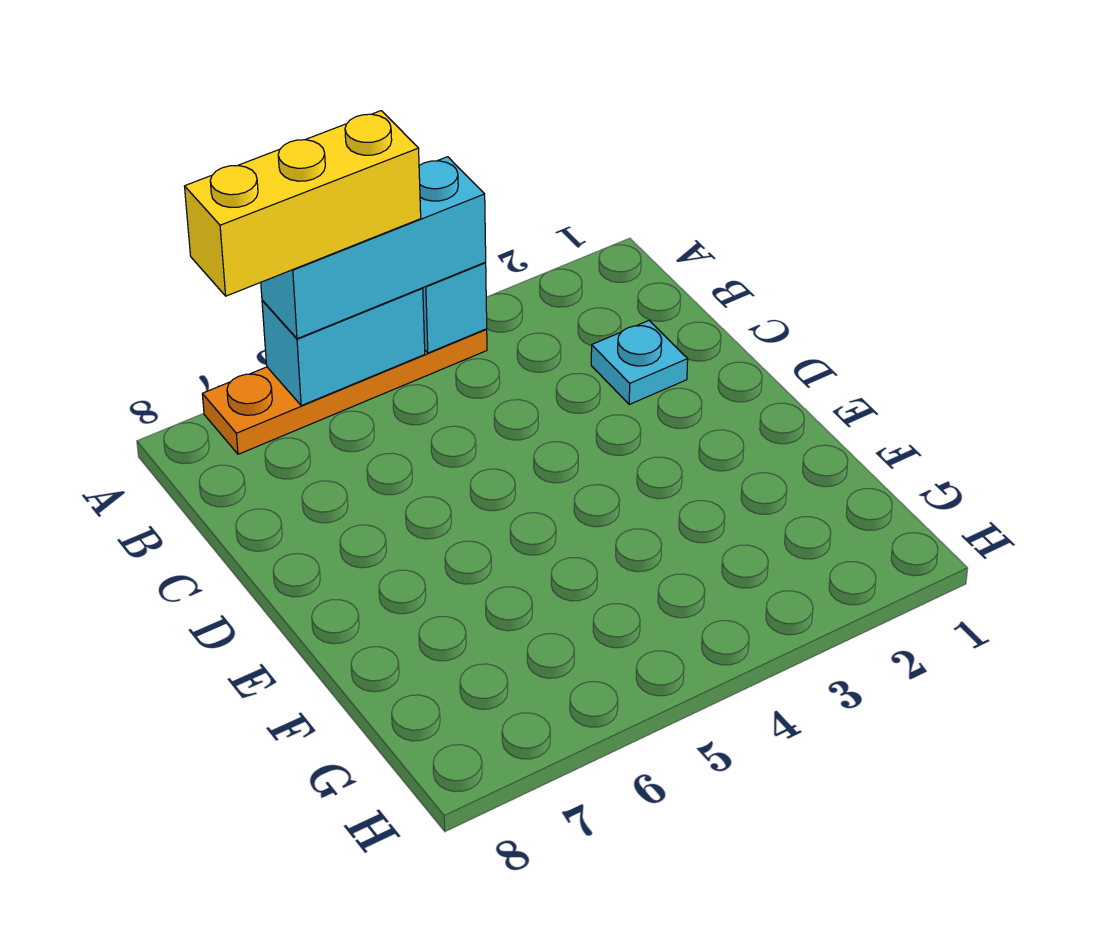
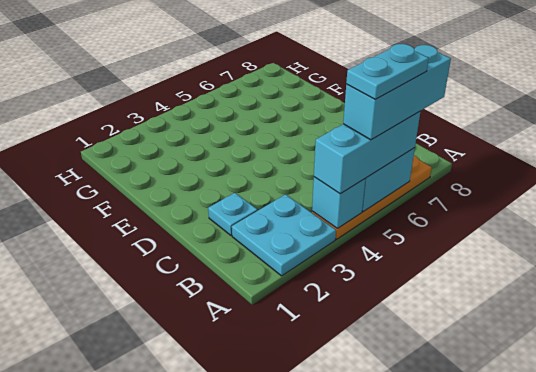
none -> cyan plate A2:B3 level 1
yellow brick A5:A7 level 4 -> cyan brick A5:A7 level 4
none -> cyan plate A5:A6 level 5

